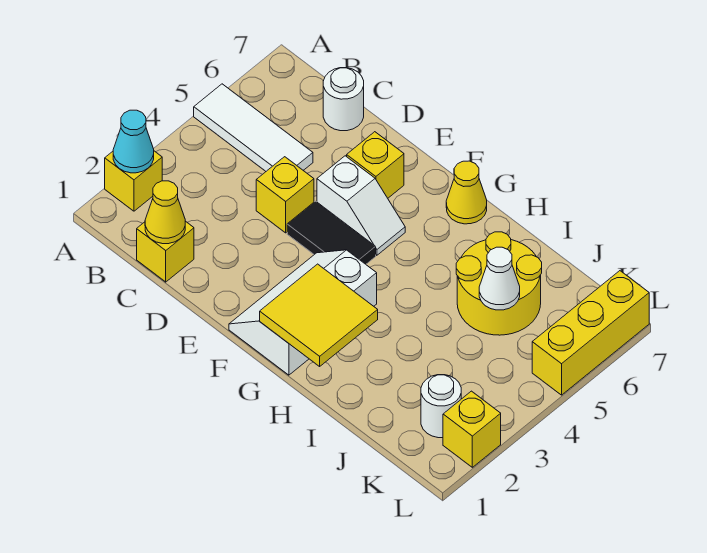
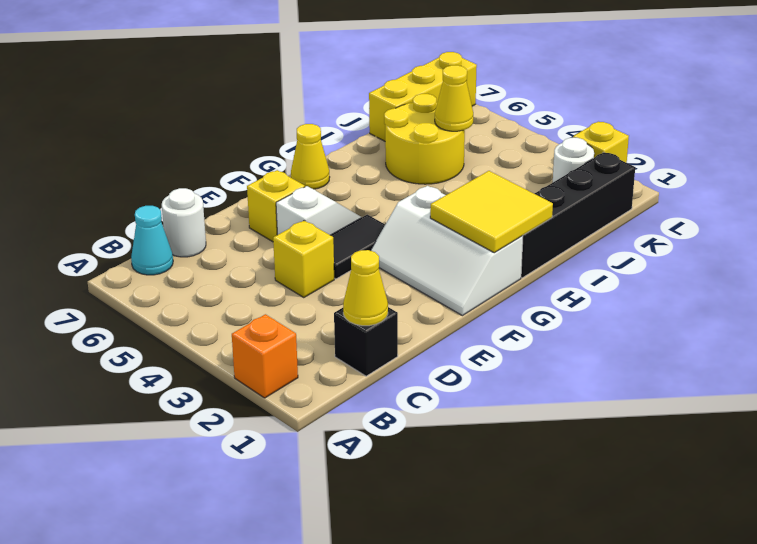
yellow brick A2 level 1 -> orange brick A2 level 1
cyan cone A2 level 2 -> cyan cone B7 level 1
white tile A5:C5 level 1 -> none
yellow brick C1 level 1 -> black brick C1 level 1
none -> black brick H1:K1 level 1
white cone J5 level 2 -> yellow cone J5 level 2
yellow brick L5:L7 level 1 -> yellow brick J7:L7 level 1

